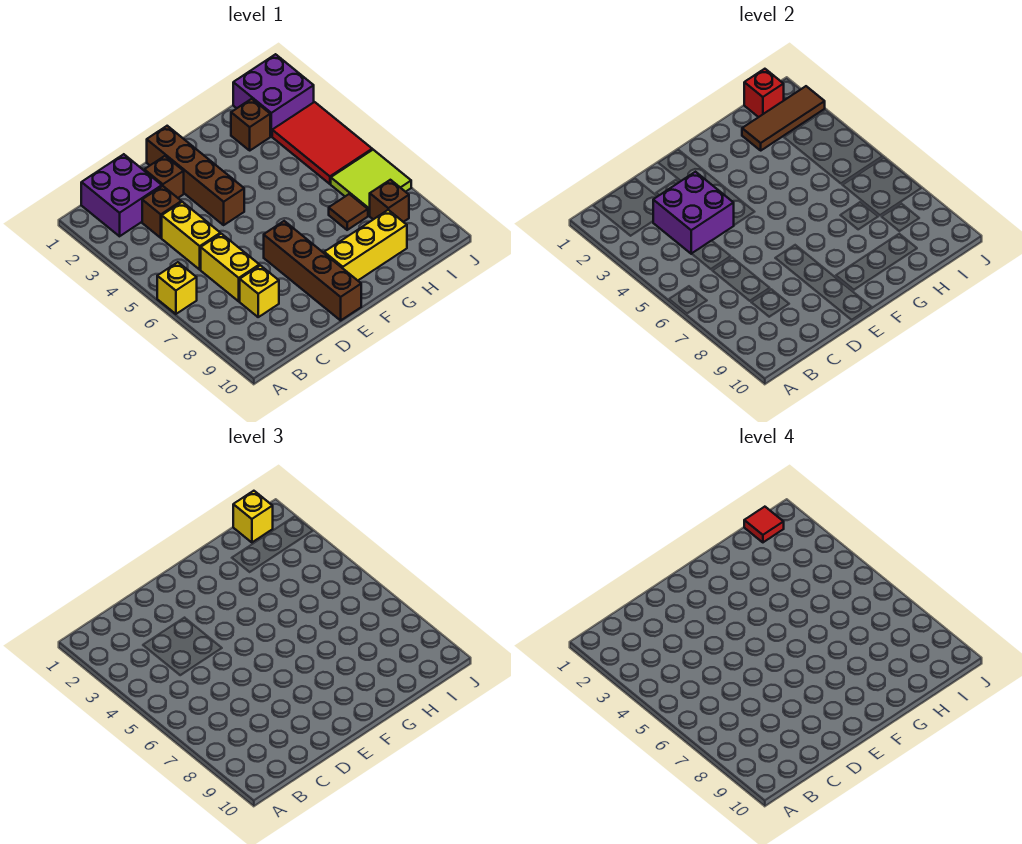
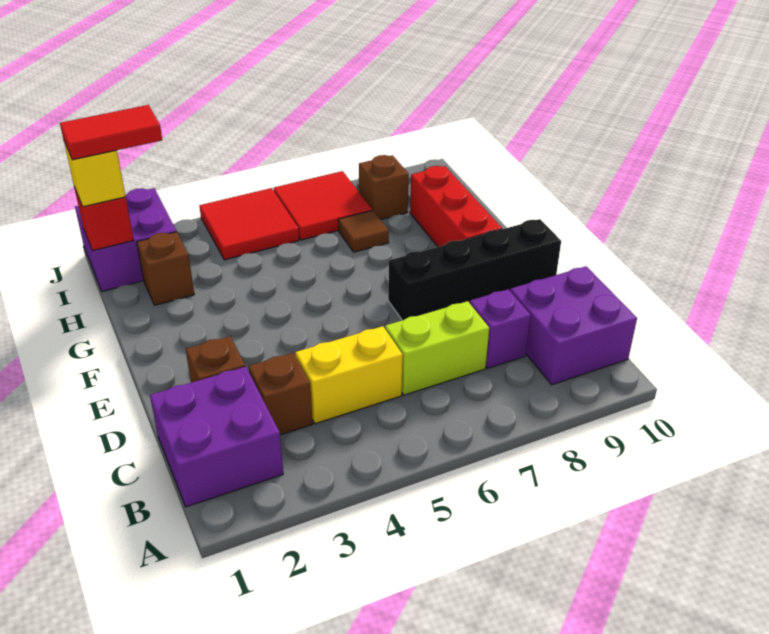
yellow brick A6 level 1 -> none
purple brick C3:D4 level 2 -> purple brick B9:C10 level 1
yellow brick C6:C7 level 1 -> lime brick C6:C7 level 1
yellow brick C8 level 1 -> purple brick C8 level 1
brown brick E1:E4 level 1 -> none
brown brick E7:E10 level 1 -> black brick E7:E10 level 1
yellow brick F9:H9 level 1 -> red brick F9:H9 level 1
brown tile H2:J2 level 2 -> none
red tile I1 level 4 -> red tile I1:I2 level 4
red tile I3:J5 level 1 -> red tile I4:J5 level 1
lime tile I6:J7 level 1 -> red tile I6:J7 level 1

